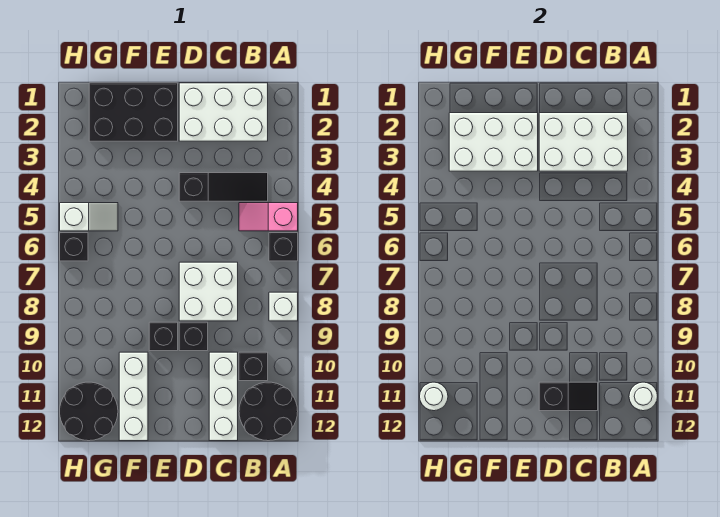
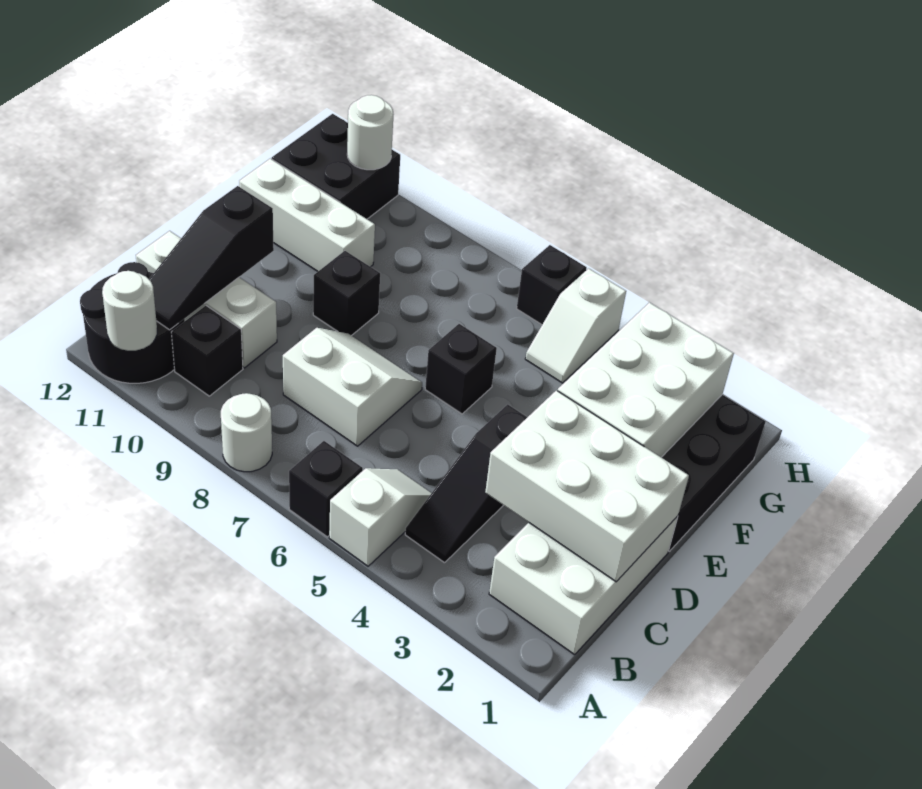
pink slope A5:B5 level 1 top A -> white slope A5:B5 level 1 top A
white brick A8 level 1 -> white round brick A8 level 1
white brick B2:D3 level 2 -> white brick C1:D3 level 2
white brick C7:D8 level 1 -> white slope C7:D8 level 1 top C
black slope C11:D11 level 2 top D -> black slope B11:D11 level 2 top D
black brick D9 level 1 -> black brick E6 level 1
black round brick G11:H12 level 1 -> black brick G11:H12 level 1

